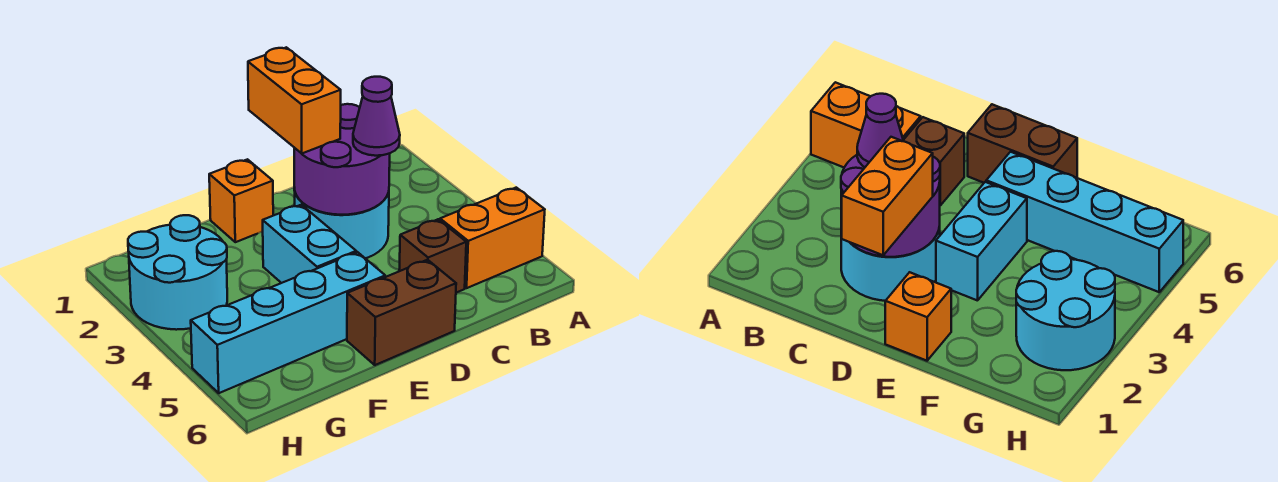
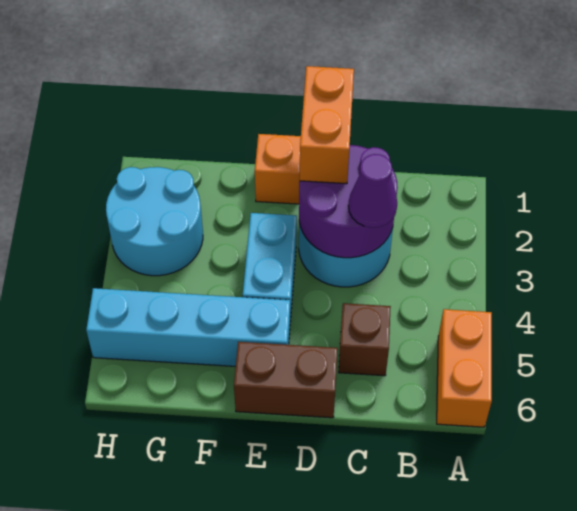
orange brick A5:B5 level 1 -> orange brick A5:A6 level 1

